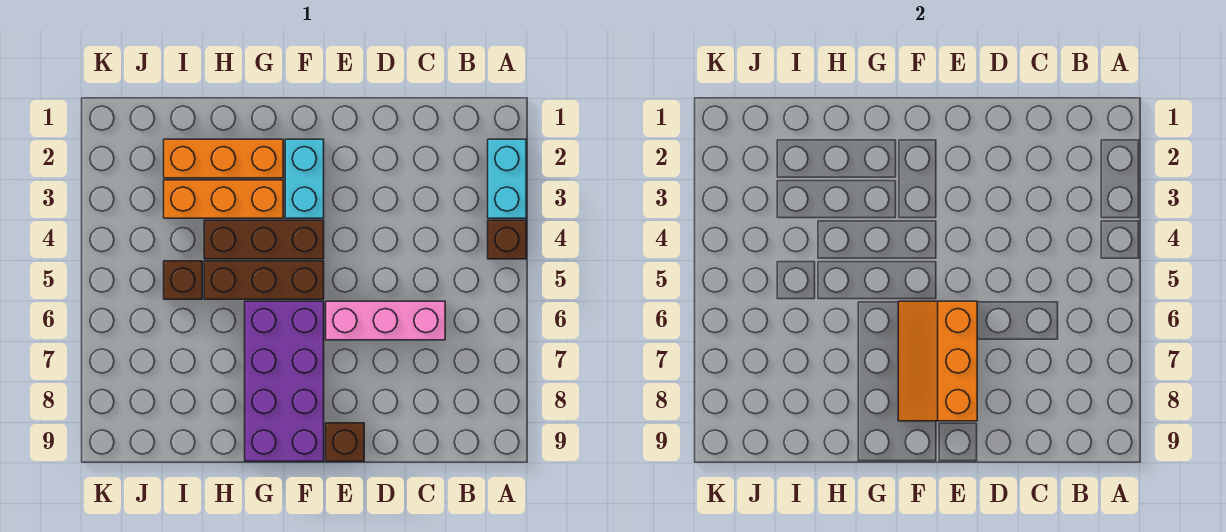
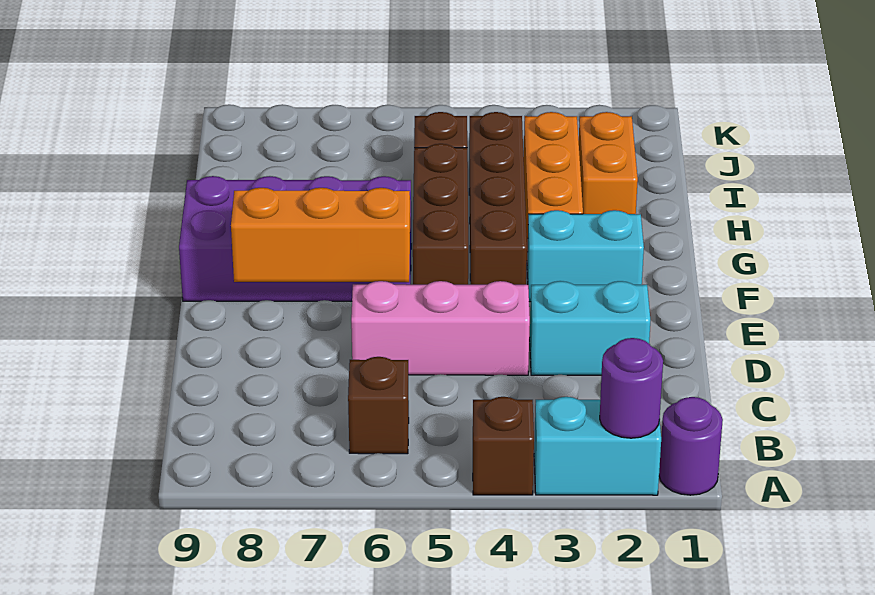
none -> purple round brick A1 level 1
none -> purple round brick A2 level 2
pink brick C6:E6 level 1 -> pink brick D4:D6 level 1
none -> cyan brick D2:D3 level 1
brown brick E9 level 1 -> brown brick B6 level 1
brown brick F4:H4 level 1 -> brown brick F4:I4 level 1
orange brick G2:I2 level 1 -> orange brick H2:I2 level 1

